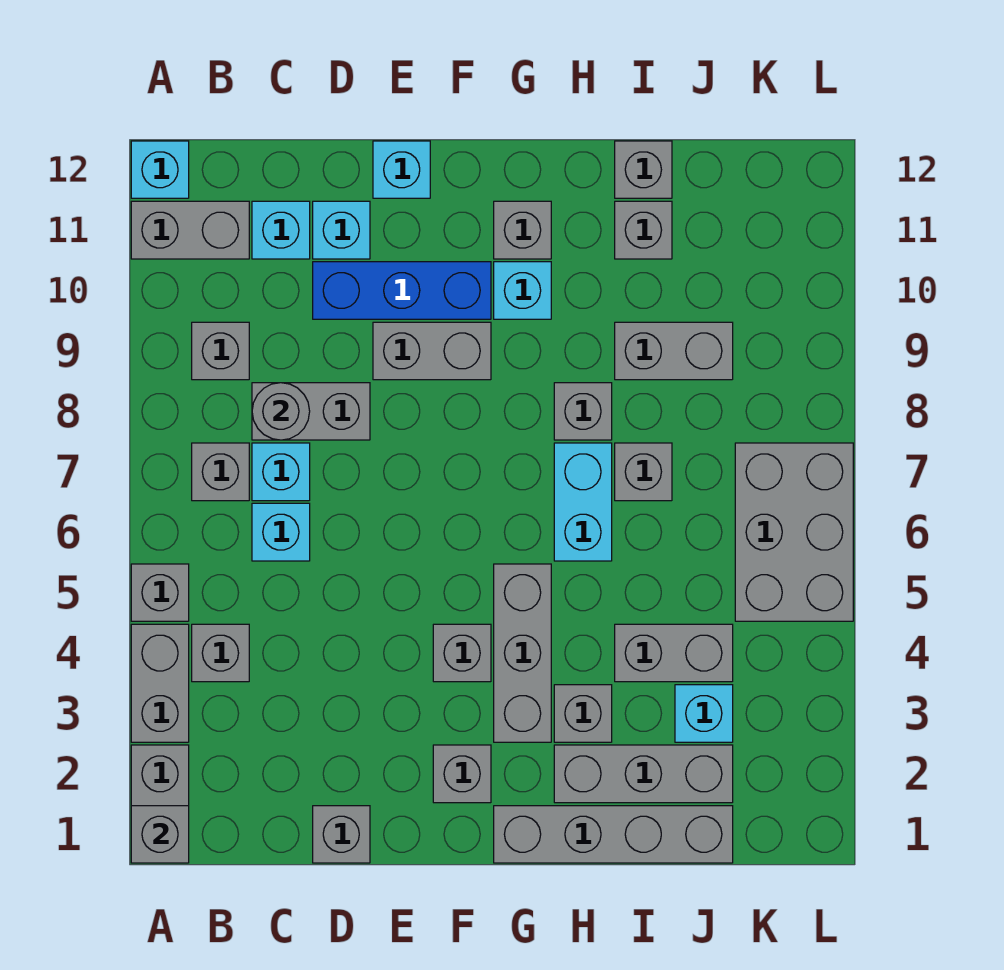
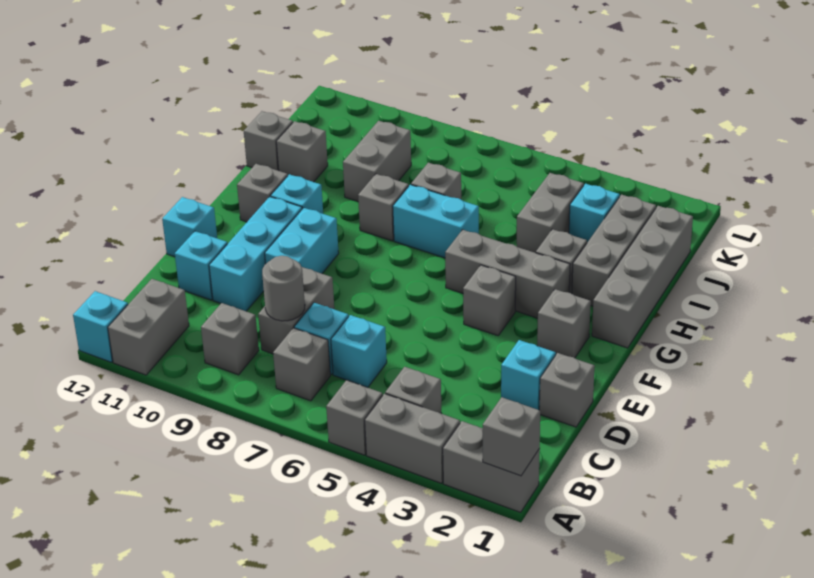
cyan brick C11 level 1 -> cyan brick D2 level 1
blue brick D10:F10 level 1 -> cyan brick D10:F10 level 1
grey brick E9:F9 level 1 -> cyan brick E9:F9 level 1
grey brick K5:L7 level 1 -> none

